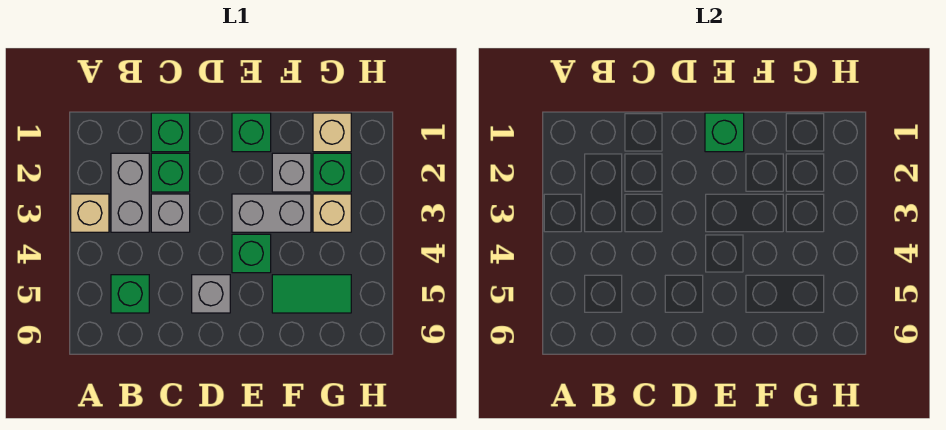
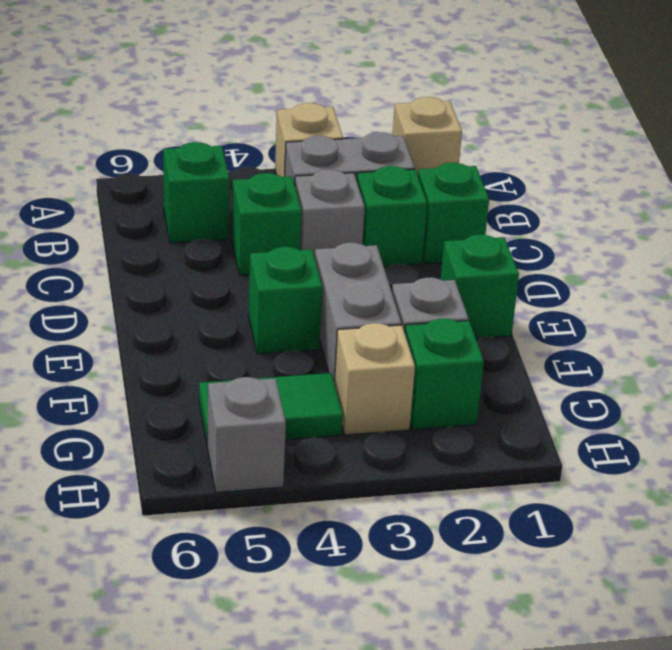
grey brick D5 level 1 -> grey brick H5 level 1
green brick E1 level 2 -> green brick C4 level 1
green tile F5:G5 level 1 -> green tile G4:G5 level 1
tan brick G1 level 1 -> tan brick A1 level 1

